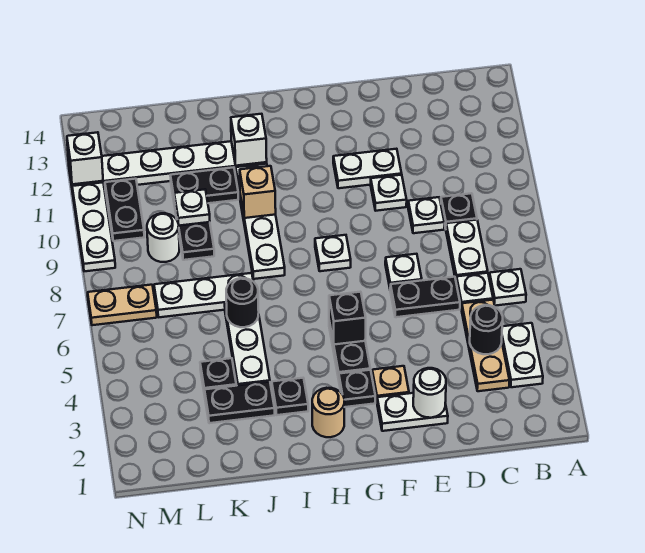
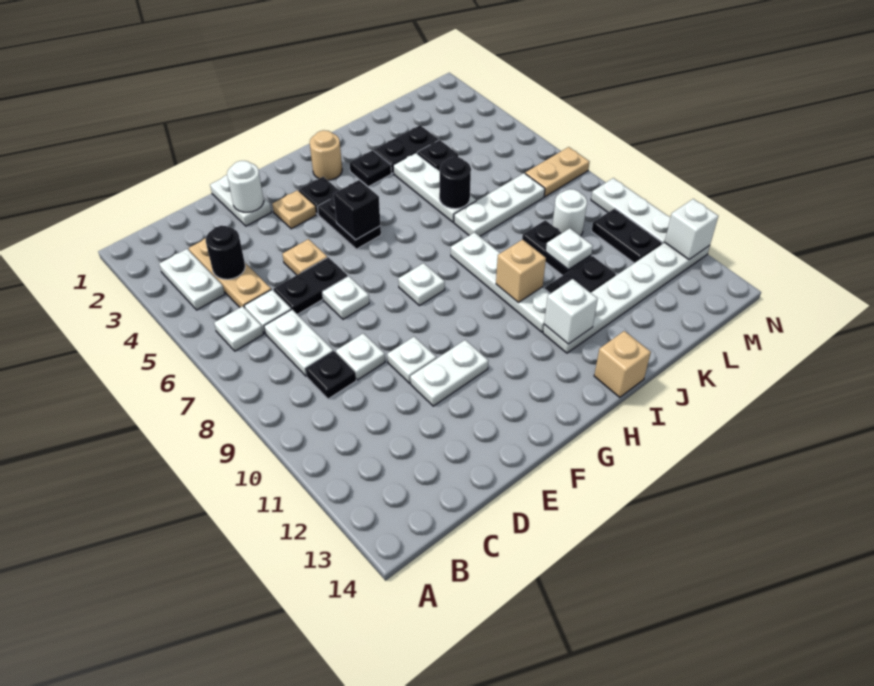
white plate E2:F2 level 1 -> white plate E1:E2 level 1
none -> tan plate E5 level 1
none -> tan brick I14 level 1

